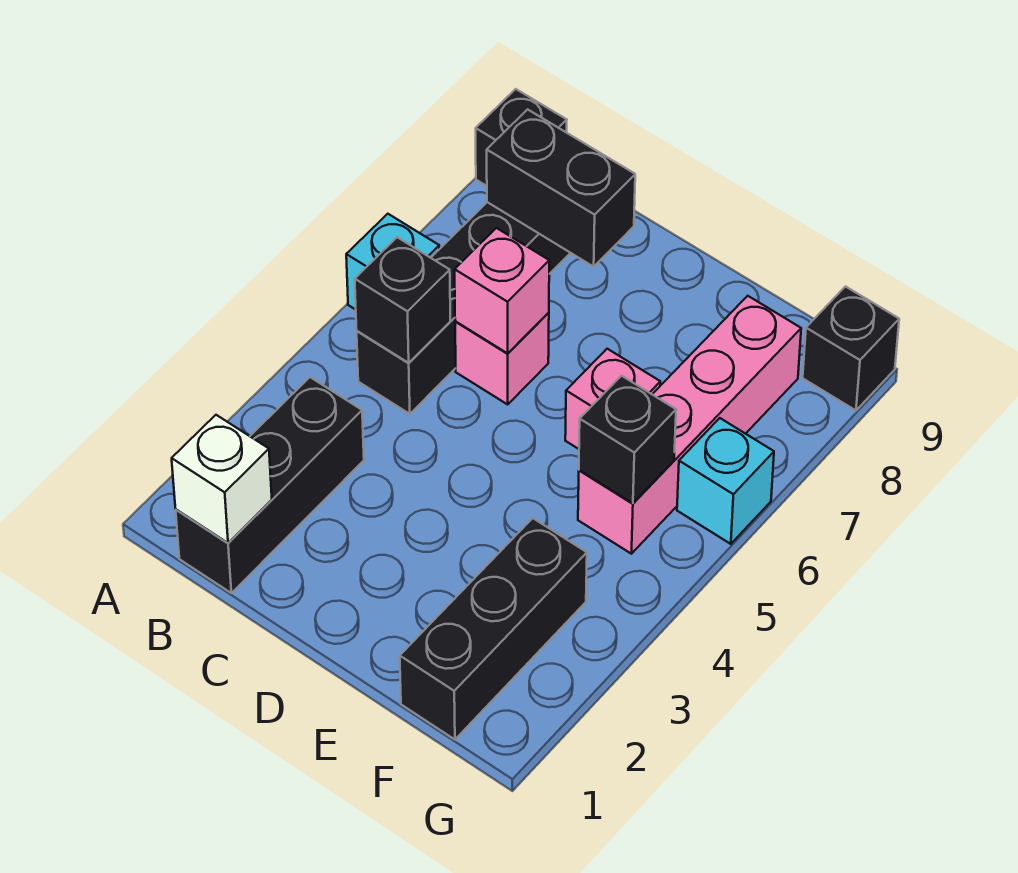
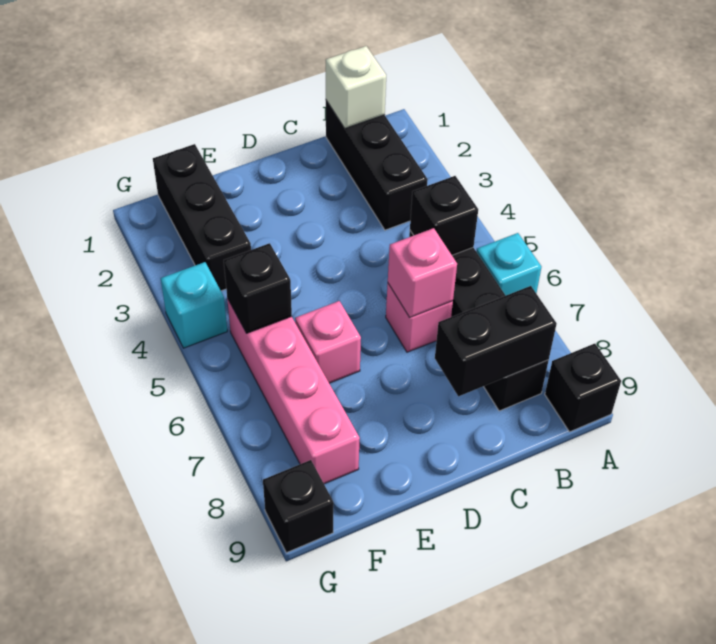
cyan brick G6 level 1 -> cyan brick G4 level 1

